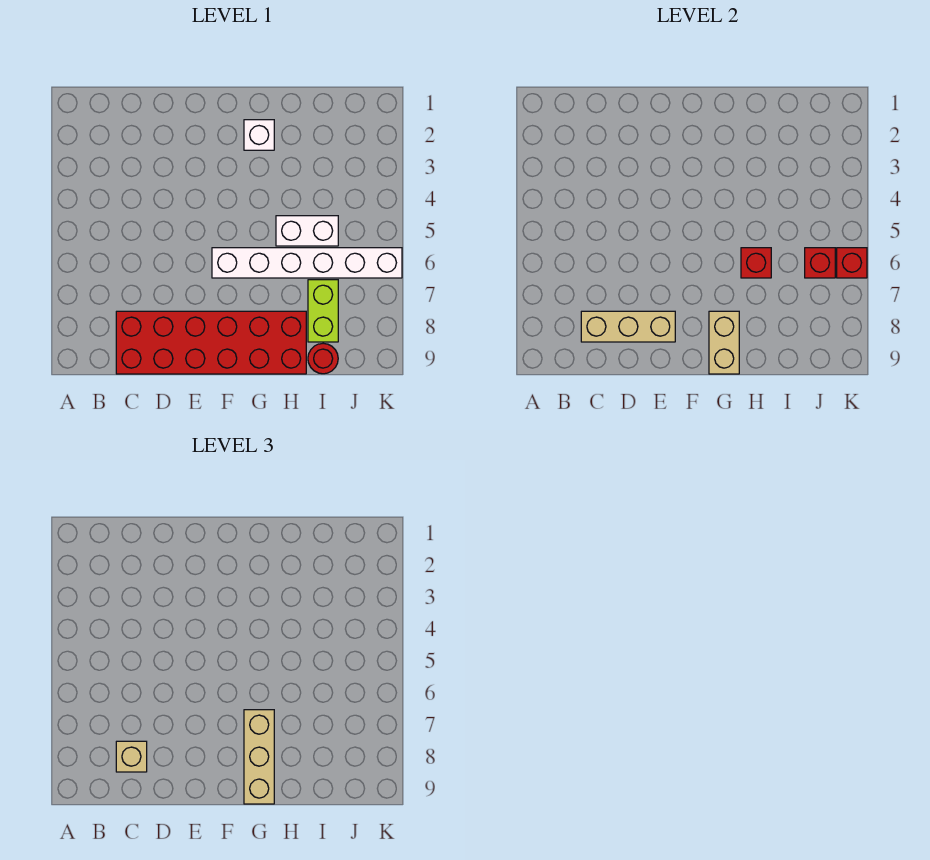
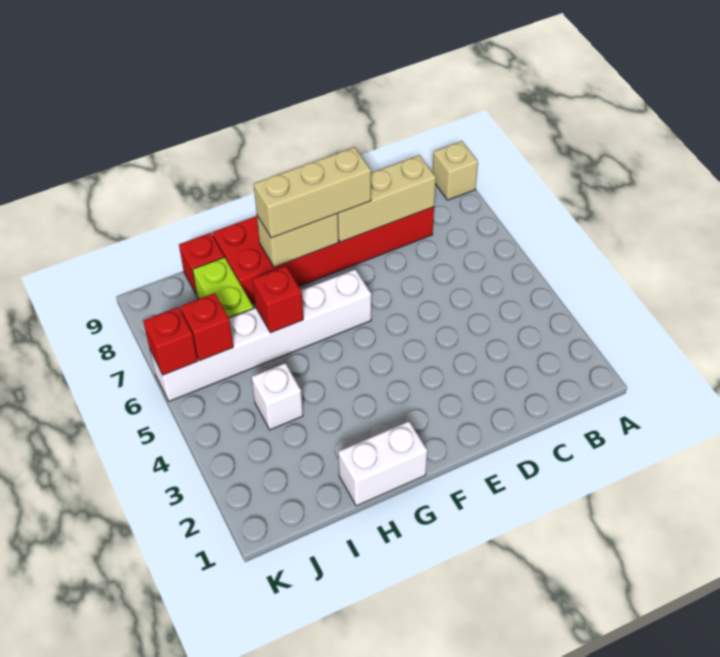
tan brick C8 level 3 -> tan brick A9 level 1
white brick G2 level 1 -> white brick I4 level 1
tan brick G7:G9 level 3 -> tan brick E8:G8 level 3
tan brick G8:G9 level 2 -> tan brick F8:G8 level 2
white brick H5:I5 level 1 -> white brick G1:H1 level 1
red round brick I9 level 1 -> red brick I9 level 1

